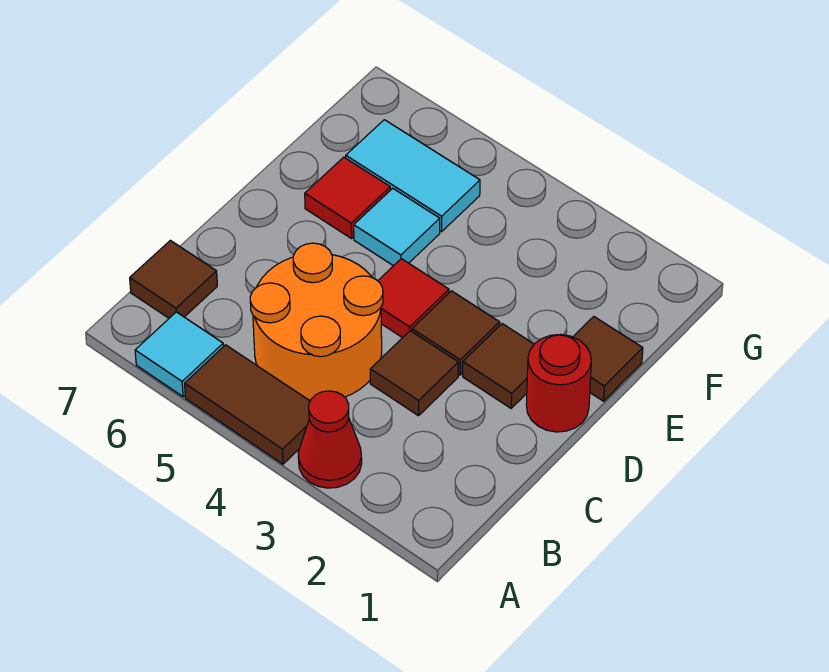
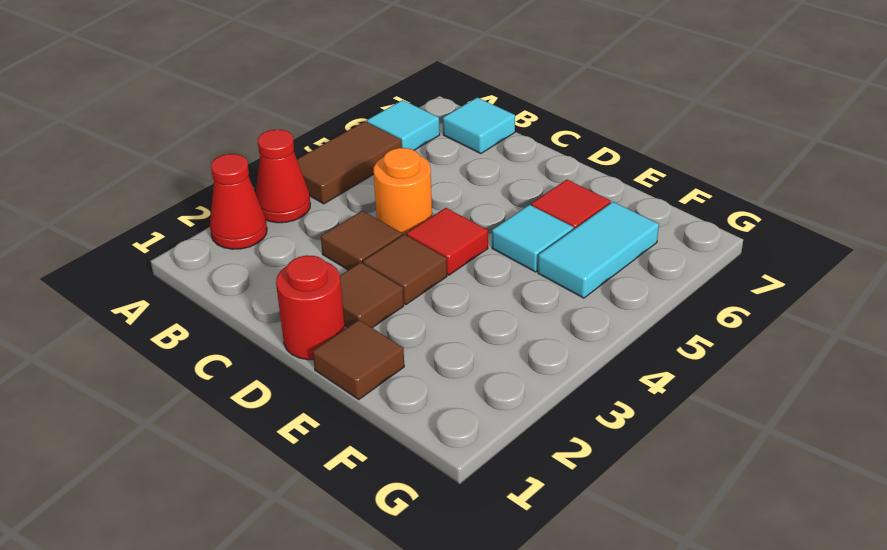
none -> red cone A2 level 1
orange round brick B4:C5 level 1 -> orange round brick C4 level 1
brown tile B7 level 1 -> cyan tile B7 level 1

